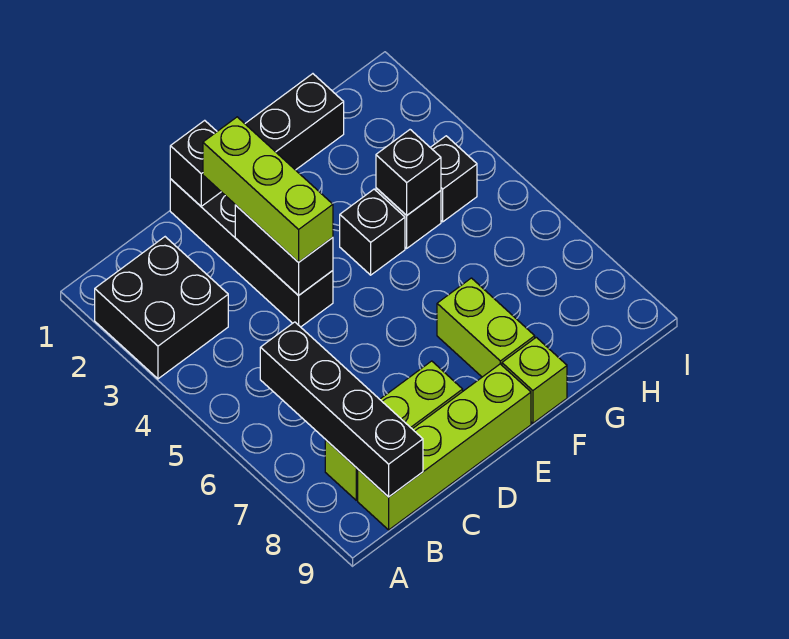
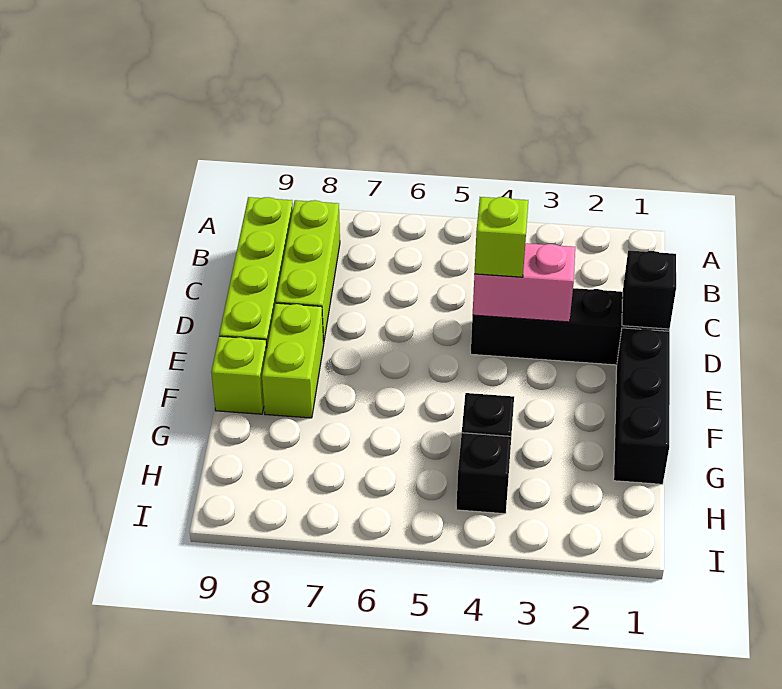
black brick A2:B3 level 1 -> none
black brick B6:B9 level 2 -> none
lime brick D2:D4 level 3 -> lime brick D4 level 3
black brick D3:D4 level 2 -> pink brick D3:D4 level 2
black brick F4 level 1 -> none
lime brick F7:F8 level 1 -> lime brick E8:F8 level 1
black brick G4 level 2 -> none

